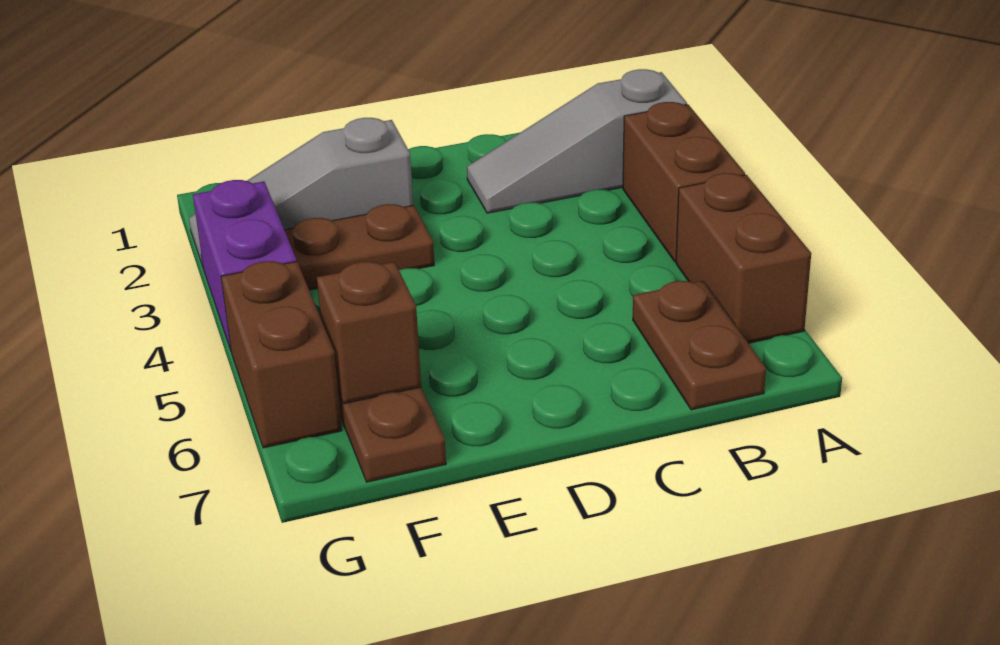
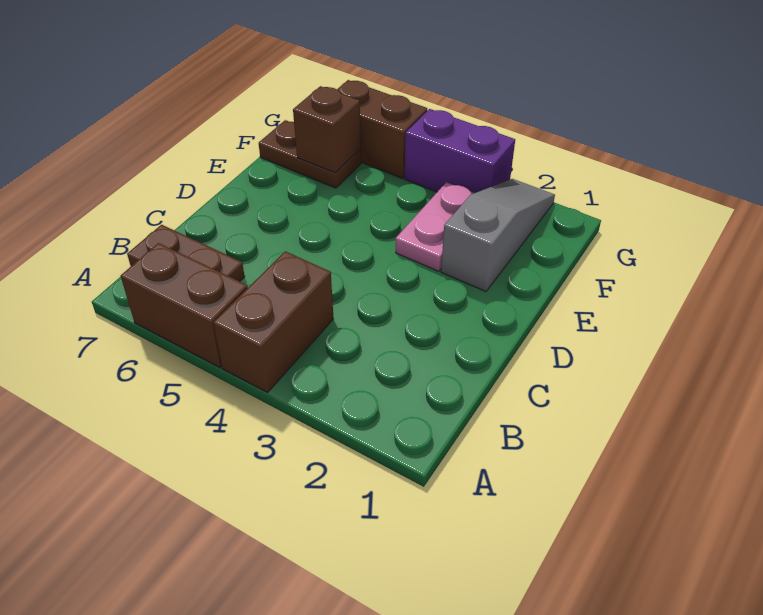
grey slope A2:C2 level 1 top A -> none
brown brick A3:A4 level 1 -> brown brick A4:B4 level 1
brown plate E3:F3 level 1 -> pink plate E3:F3 level 1

